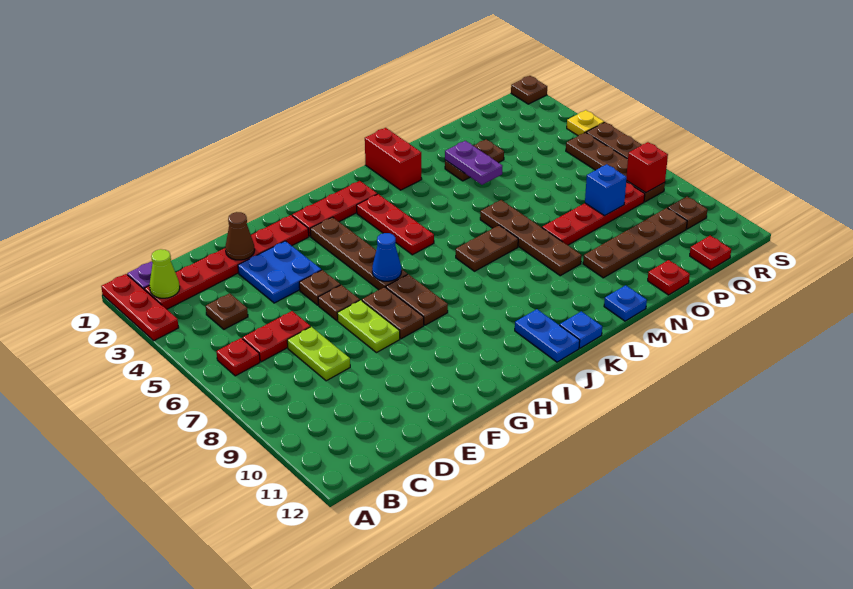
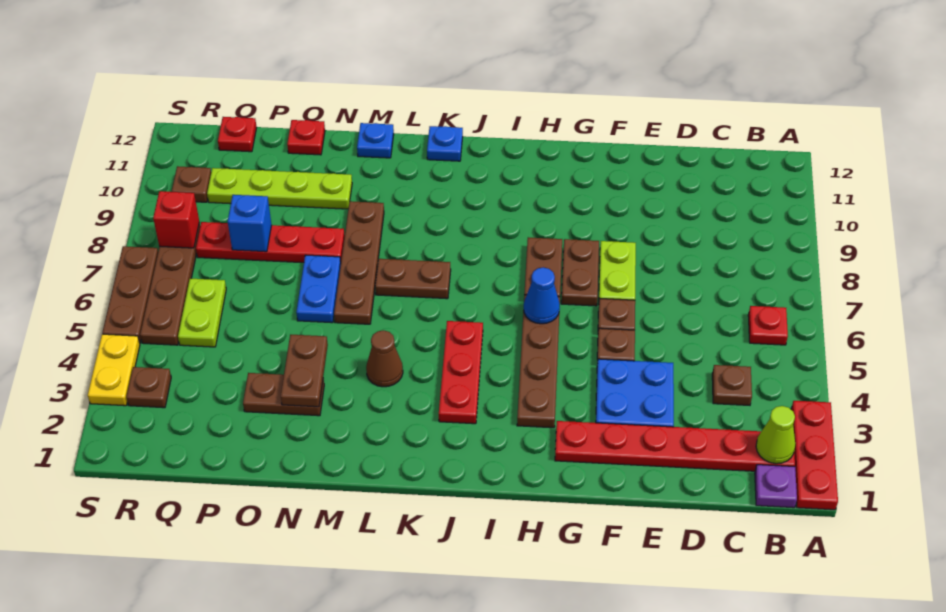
red plate C6:D6 level 1 -> none
lime plate D7:D8 level 1 -> lime plate Q5:Q6 level 1
brown cone E2 level 2 -> brown cone L4 level 1
red plate H2:J2 level 1 -> none
blue plate J11:J12 level 1 -> blue plate N6:N7 level 1
red brick L1:L2 level 1 -> none
purple plate N3:N4 level 2 -> brown plate N3:N4 level 2
brown plate N10:Q10 level 1 -> lime plate N10:Q10 level 1
brown plate S1 level 1 -> brown plate R3 level 1
yellow plate S4 level 1 -> yellow plate S3:S4 level 1

